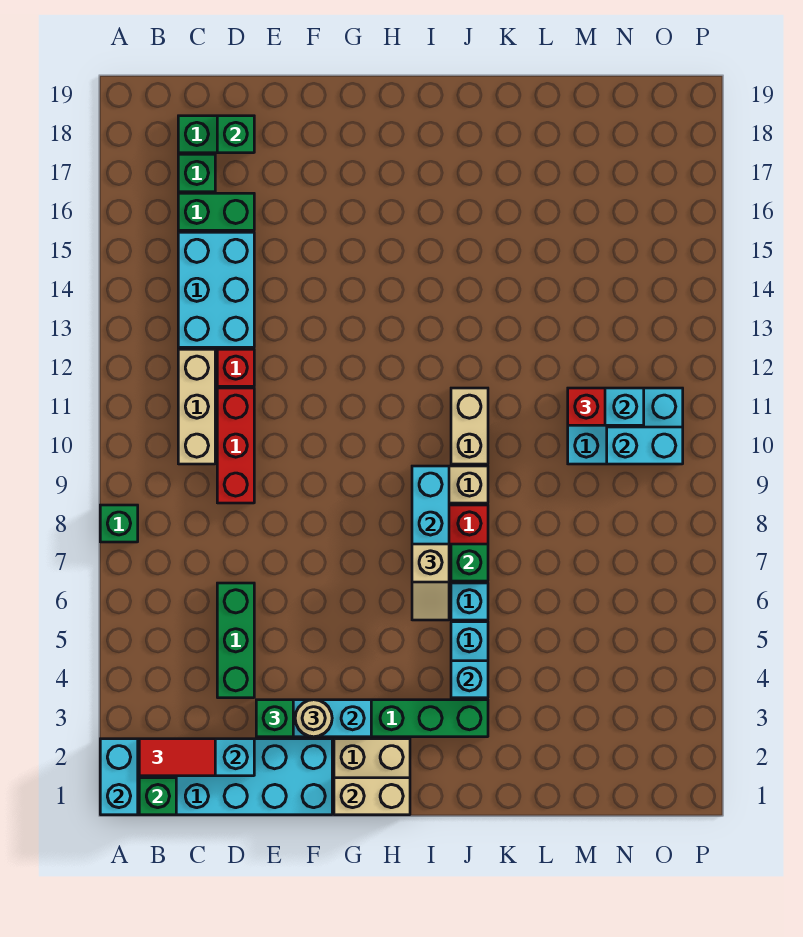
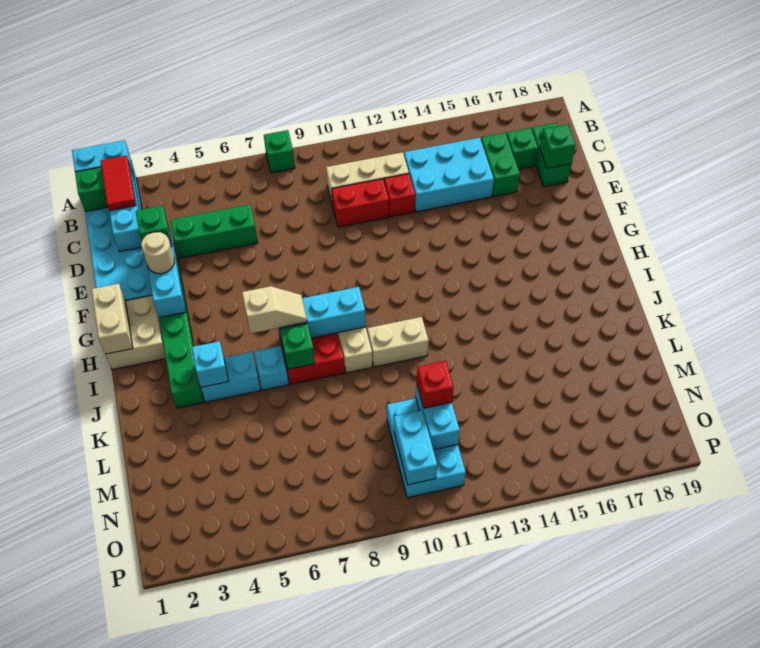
red brick D9:D11 level 1 -> red brick D10:D11 level 1
tan slope I6:I7 level 3 top 7 -> tan slope I6:I7 level 3 top 6

